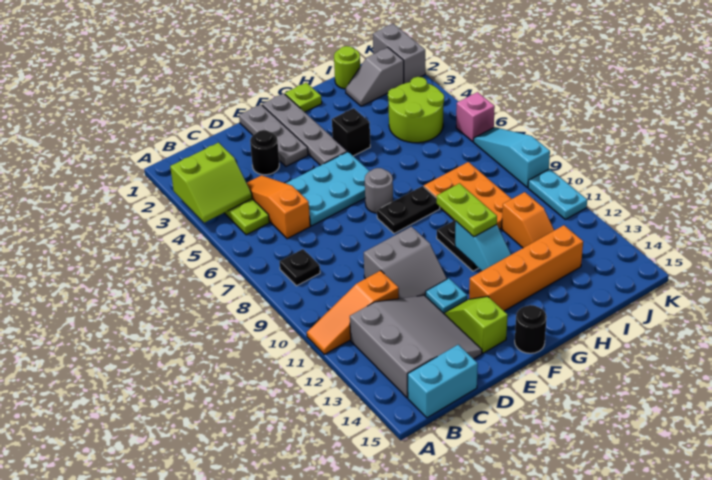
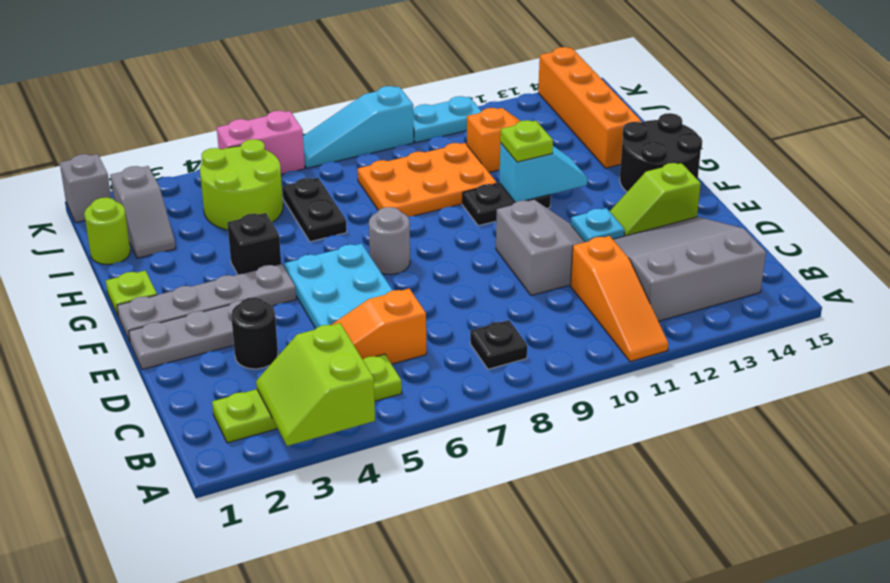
lime slope A3:B4 level 2 top 3 -> lime slope A3:B4 level 2 top 4
cyan brick B15:C15 level 1 -> none
black plate F8:G8 level 1 -> black plate H6:I6 level 1
orange brick F13:I13 level 1 -> orange brick H14:K14 level 1
black round brick F15 level 1 -> black round brick F14:G15 level 1
lime plate G10:G11 level 3 -> lime plate G11 level 3
grey brick K1:K2 level 1 -> grey brick K1 level 1
pink brick K6 level 1 -> pink brick K5:K6 level 1

